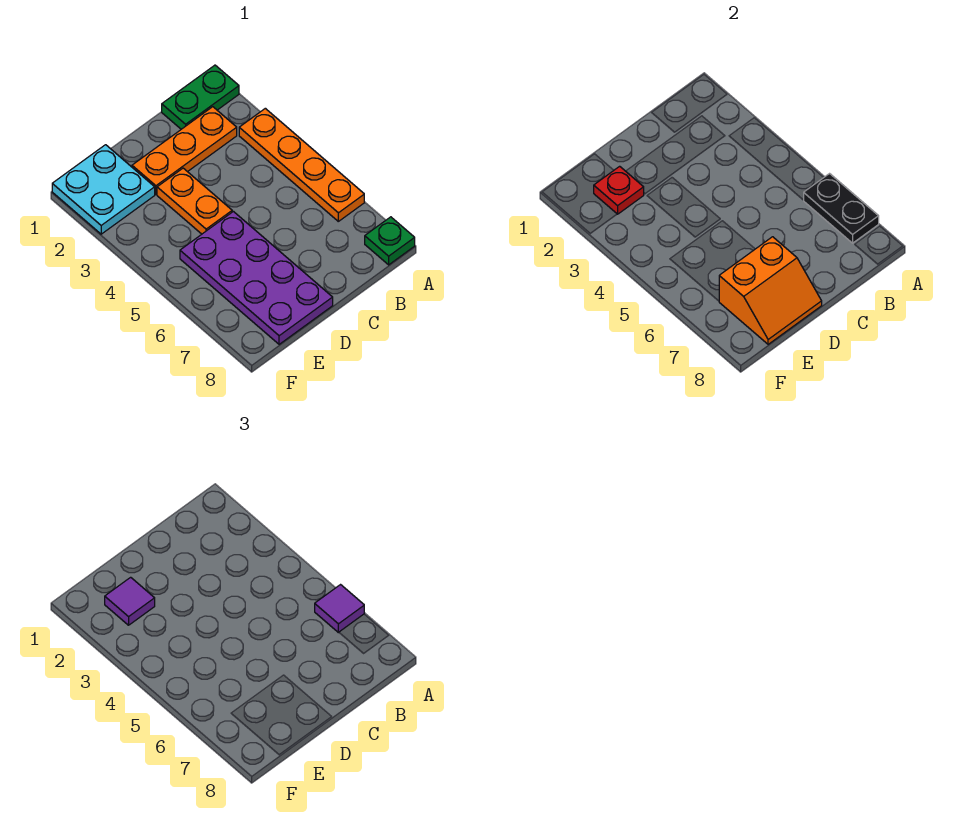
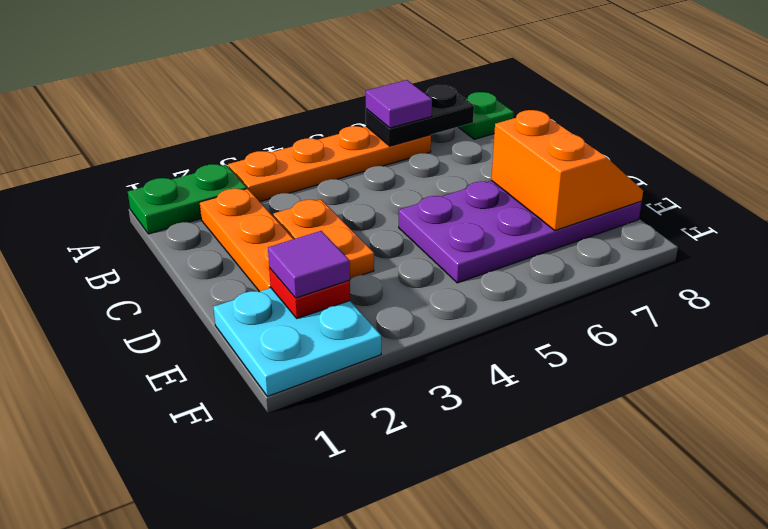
green plate A1:B1 level 1 -> green plate A1:A2 level 1
orange plate D3:D4 level 1 -> orange plate C3:D3 level 1

